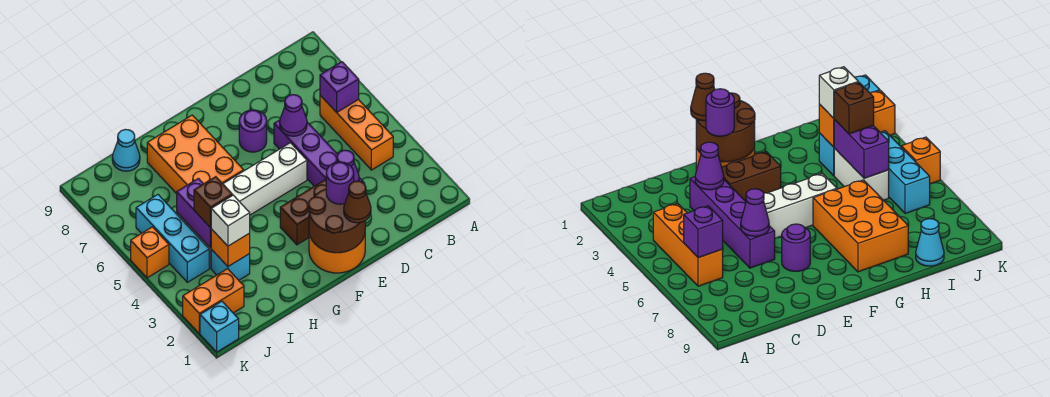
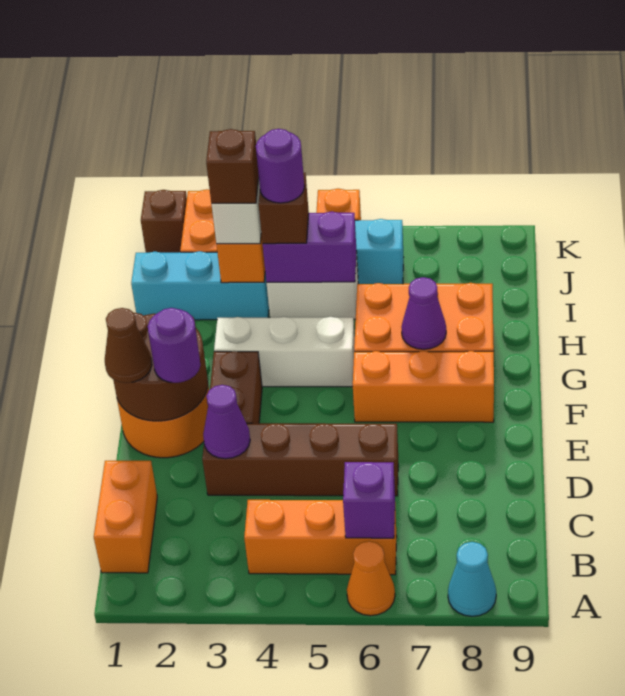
none -> orange cone A6 level 1
none -> orange brick B1:C1 level 1
purple brick D3:D6 level 1 -> brown brick D3:D6 level 1
purple cone D6 level 2 -> purple cone G7 level 2
white brick E5:G5 level 1 -> white brick G3:G5 level 1
purple round brick E7 level 1 -> purple round brick I4 level 4
none -> orange brick F6:F8 level 1
cyan brick I3 level 1 -> cyan brick I1:I3 level 1
none -> brown brick I3 level 4
cyan cone I9 level 1 -> cyan cone A8 level 1
cyan brick K1 level 1 -> brown brick K1 level 1

